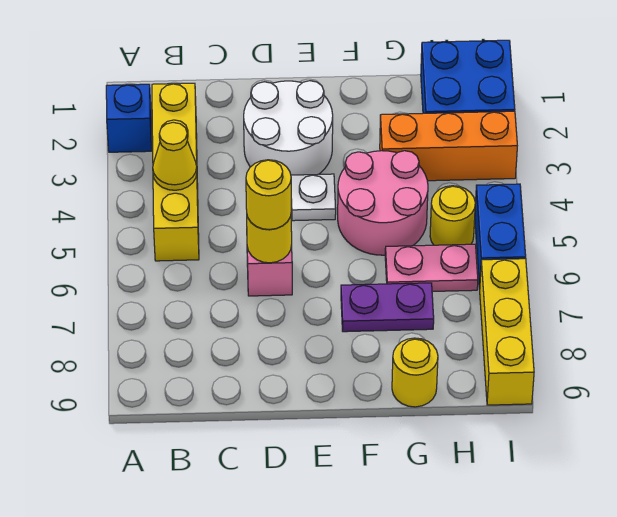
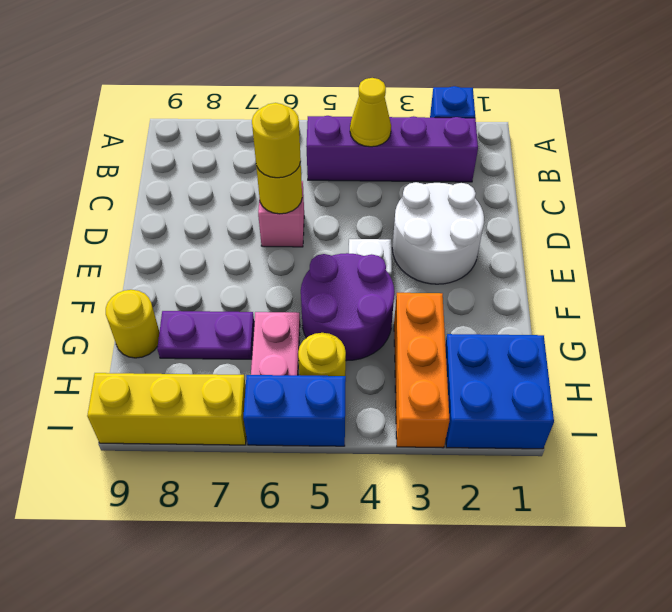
yellow brick B2:B5 level 1 -> purple brick B2:B5 level 1
pink round brick F4:G5 level 1 -> purple round brick F4:G5 level 1
purple plate F7:G7 level 1 -> purple plate G7:G8 level 1

